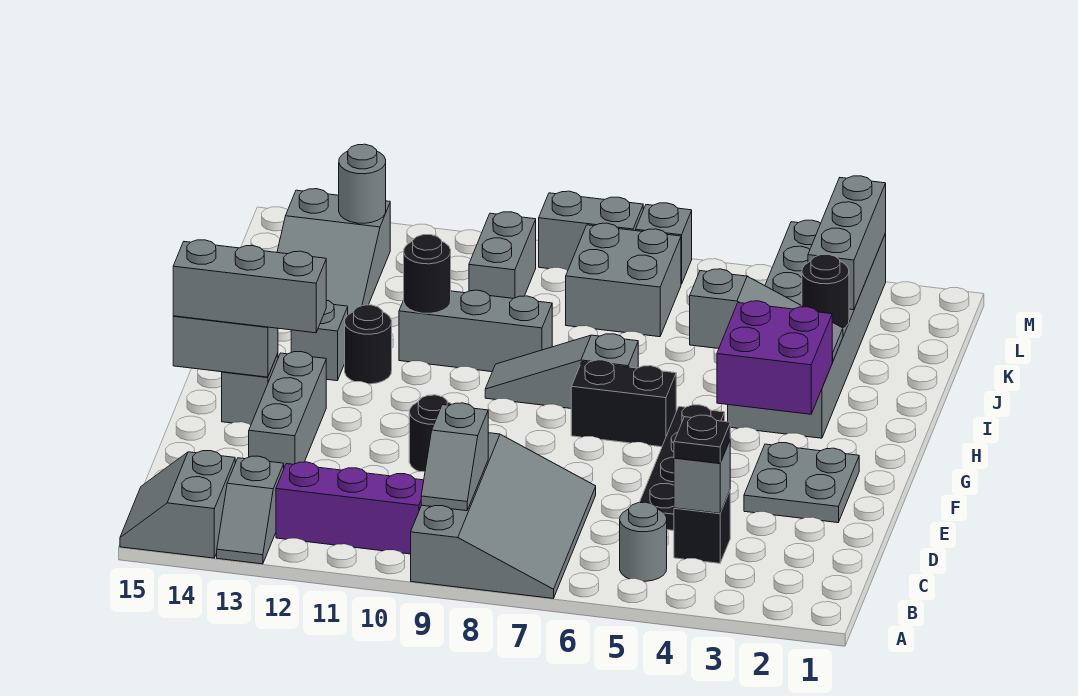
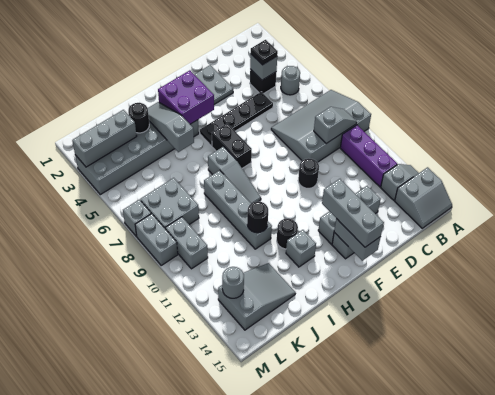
grey brick I9:I11 level 1 -> grey brick I8:I11 level 1
grey brick K10:L10 level 1 -> grey brick L9:L10 level 1

